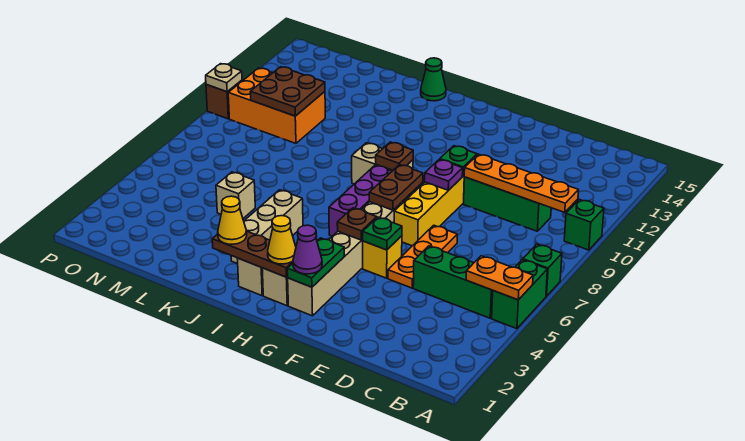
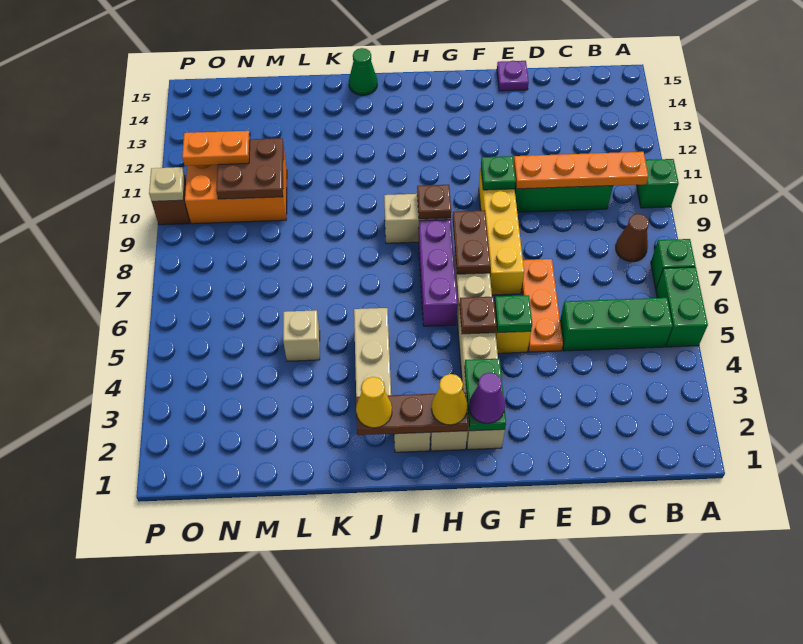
orange plate A5:B5 level 2 -> orange plate N11:O11 level 3
none -> brown cone B8 level 1
purple plate F9 level 2 -> purple plate E15 level 1

